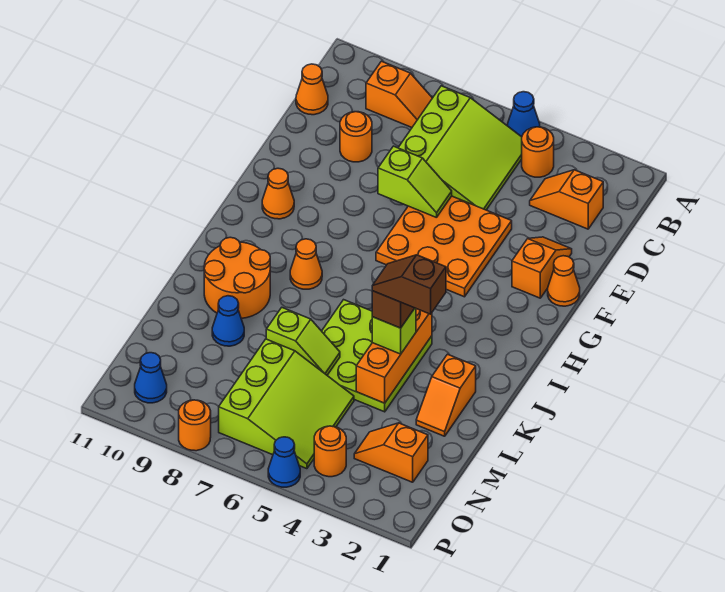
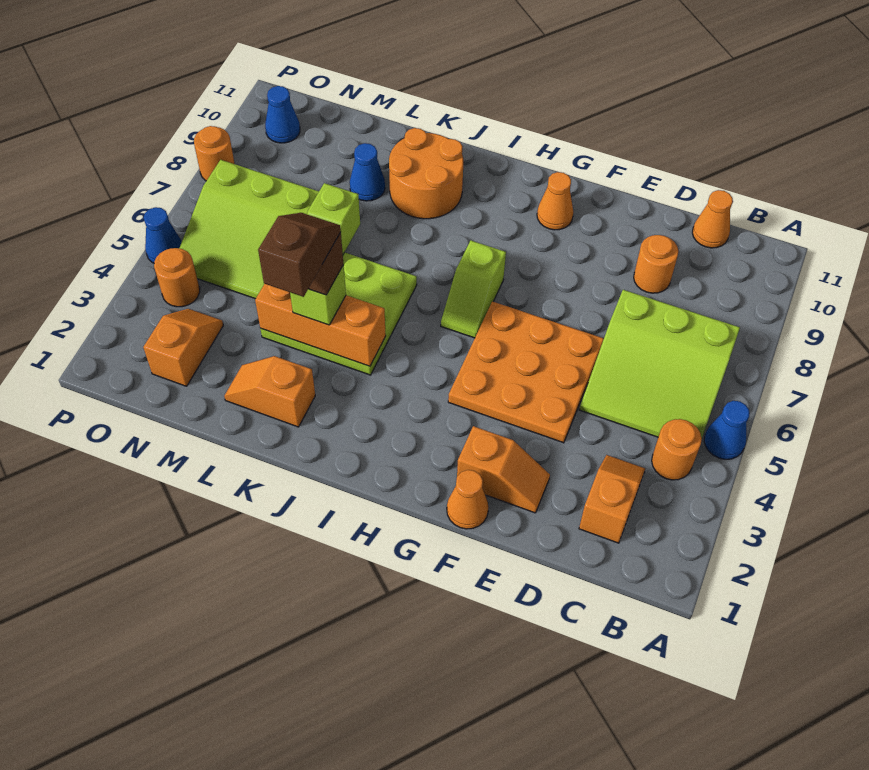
orange slope B8:B9 level 1 top 9 -> none
lime slope E6:E7 level 2 top 7 -> lime slope H6:H7 level 1 top 7
orange cone I8 level 1 -> none

